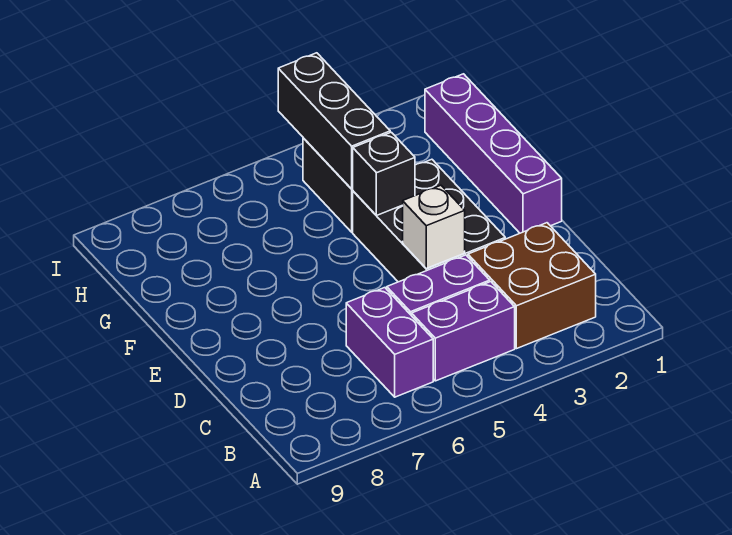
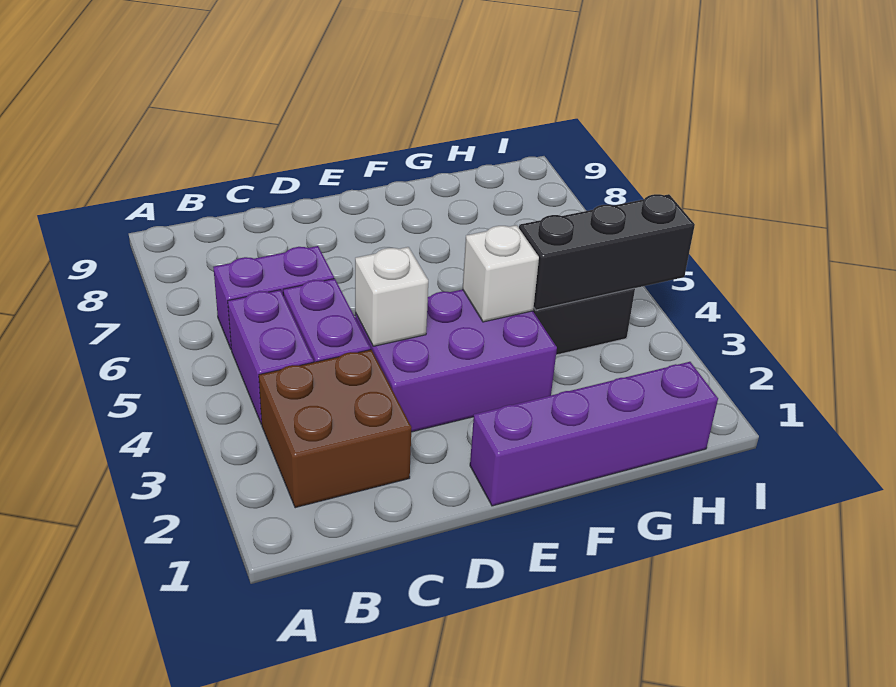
black brick D3:F4 level 1 -> purple brick D3:F4 level 1
black brick F4 level 2 -> white brick F4 level 2

